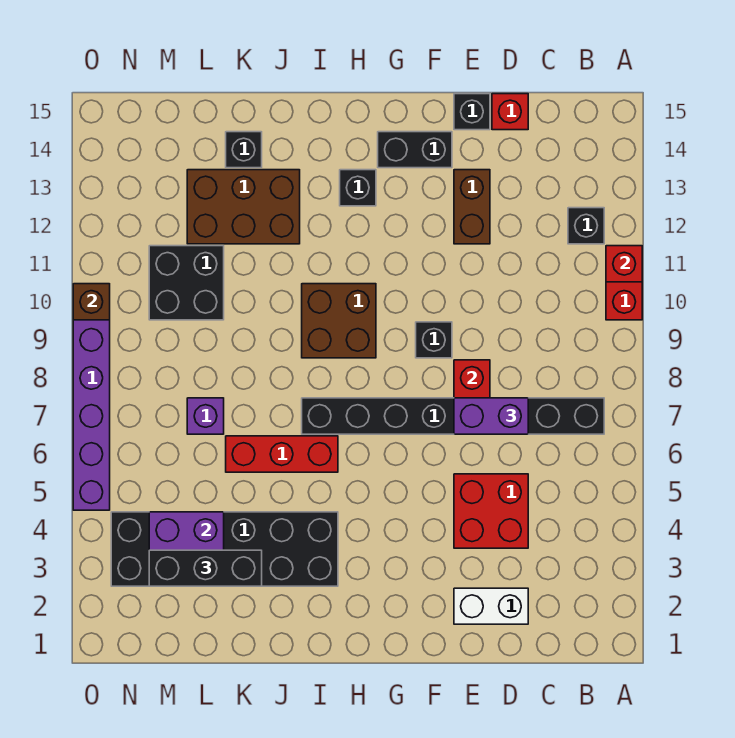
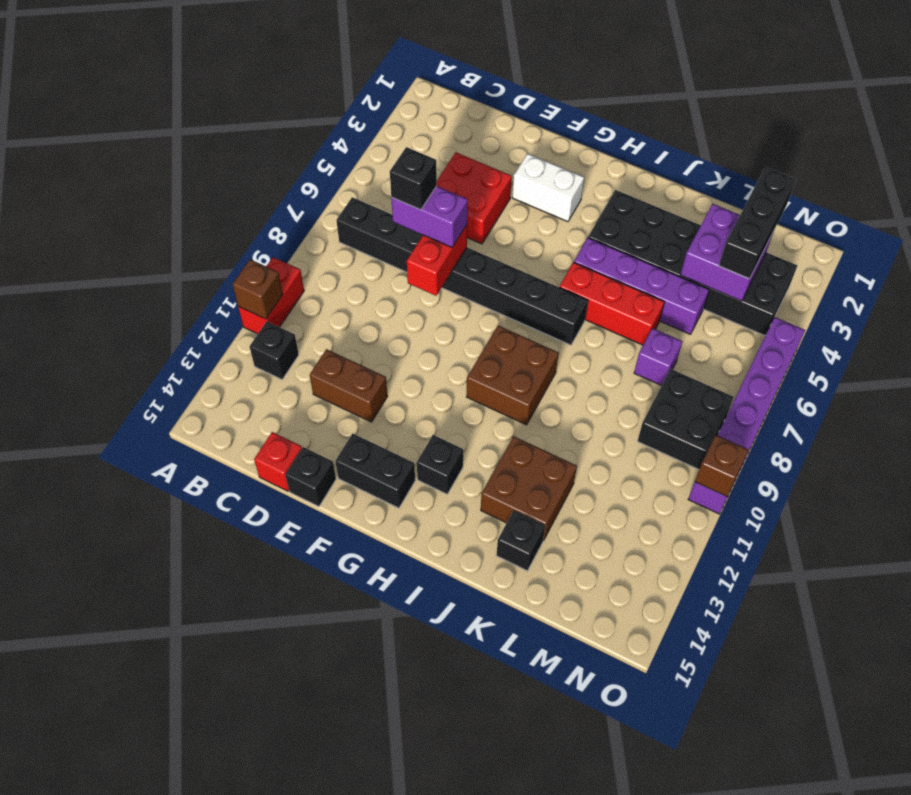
red brick A11 level 2 -> brown brick A11 level 2
white brick D2:E2 level 1 -> white brick F3:G3 level 1
brown brick E12:E13 level 1 -> brown brick D12:E12 level 1
black brick F9 level 1 -> black brick D7 level 4
none -> purple brick I5:L5 level 1
brown brick J12:L13 level 1 -> brown brick J12:K13 level 1
black brick K3:M3 level 3 -> black brick M2:M4 level 3
black brick L10:M11 level 1 -> black brick M8:N9 level 1

